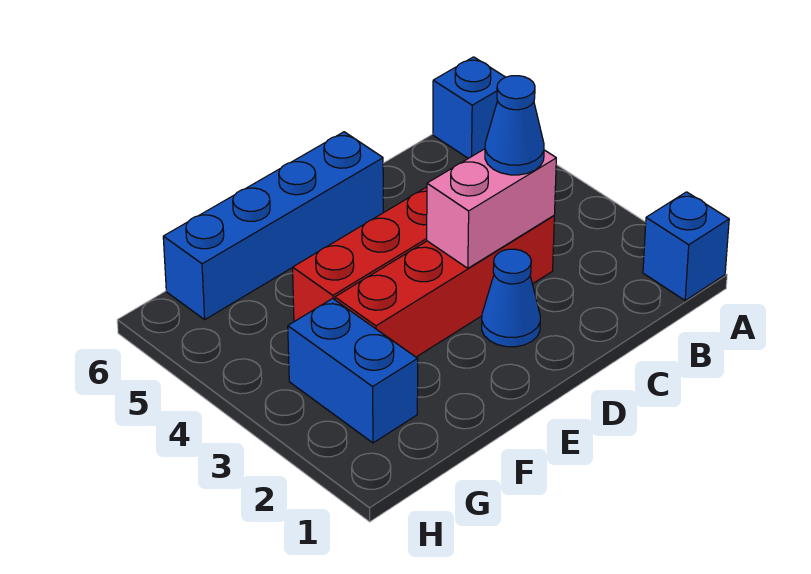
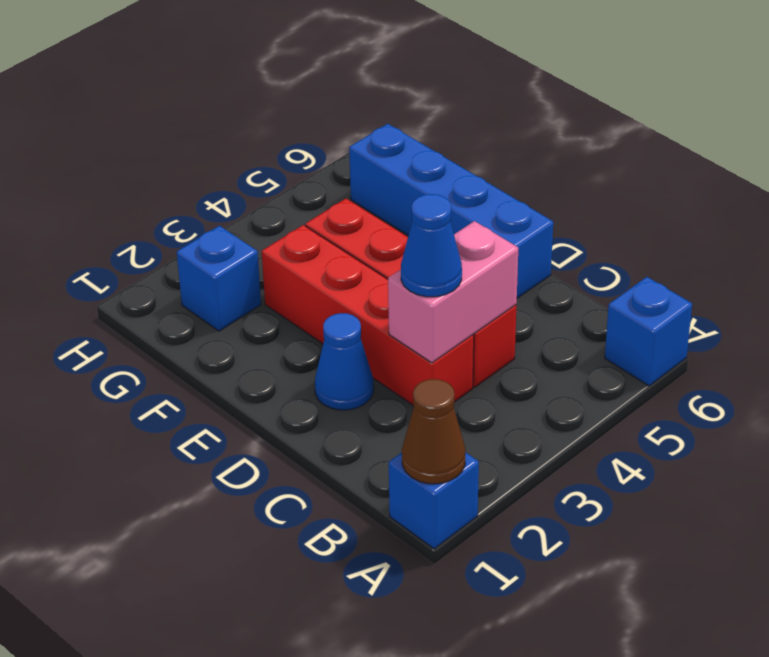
none -> brown cone A1 level 2
pink brick C3:D3 level 2 -> pink brick C3:C4 level 2
blue brick G2:G3 level 1 -> blue brick G2 level 1

